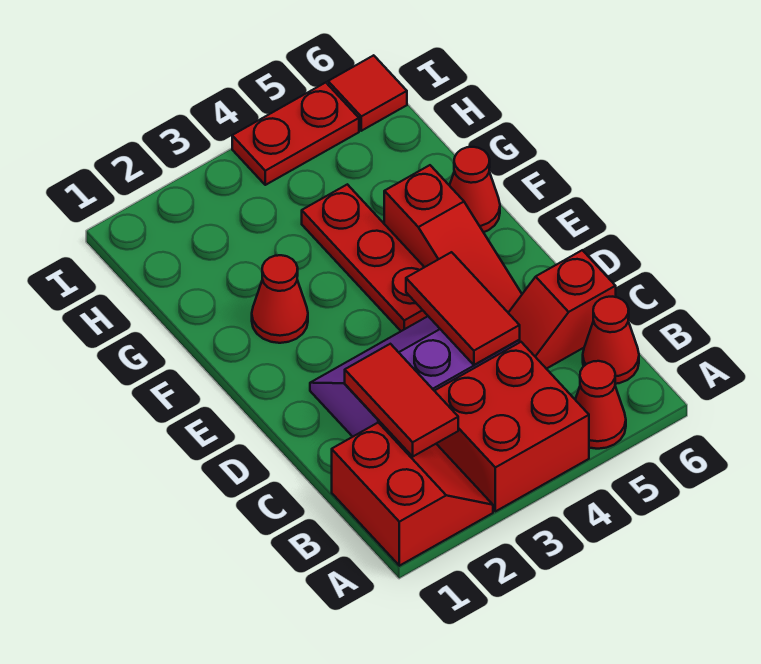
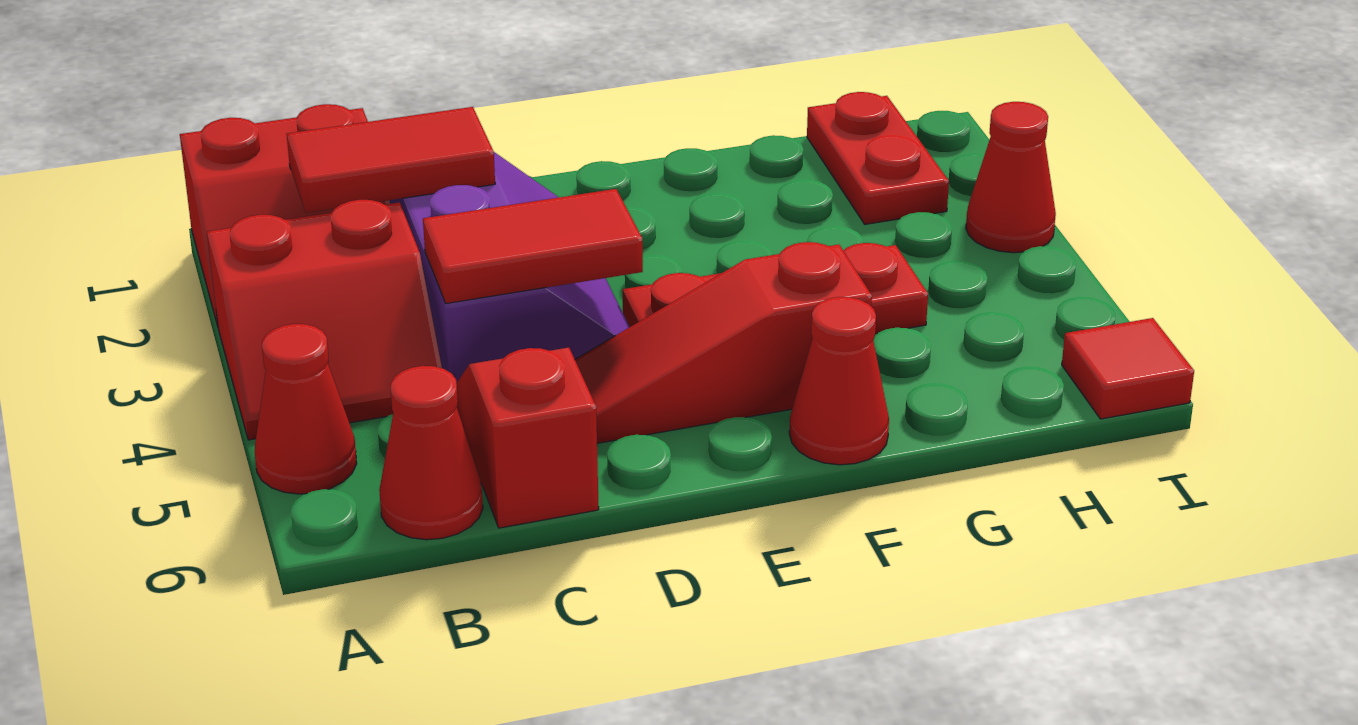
red brick A3:B4 level 1 -> red slope A3:B4 level 1 top 3
red cone F2 level 1 -> red cone I3 level 1
red plate I4:I5 level 1 -> red plate H1:H2 level 1

